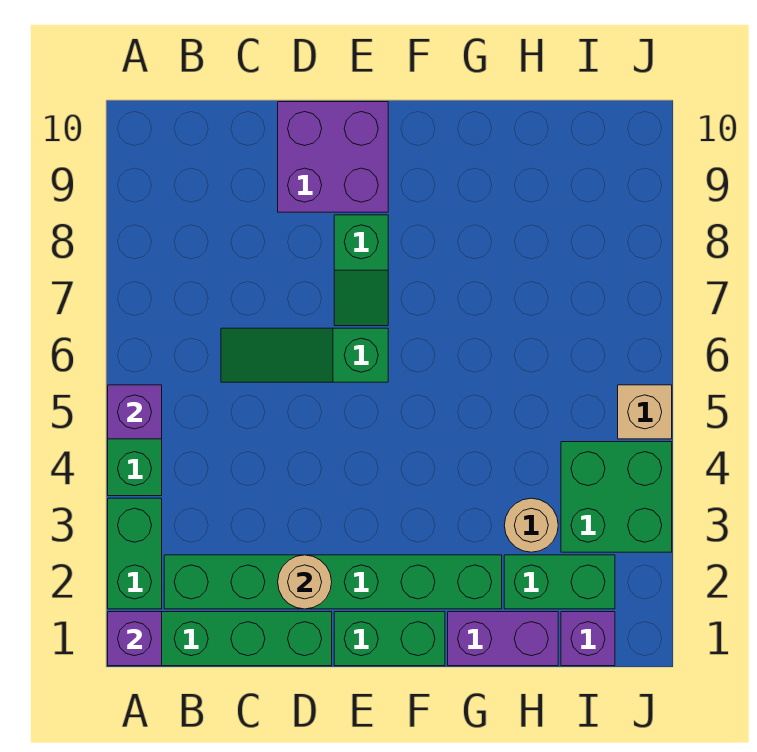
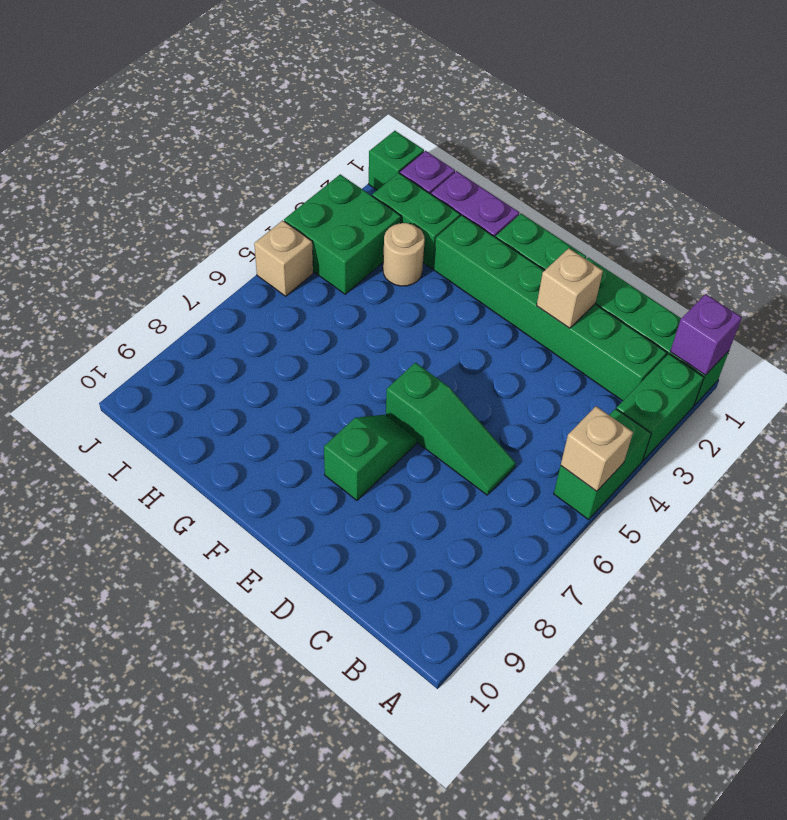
purple brick A5 level 2 -> tan brick A5 level 2
tan round brick D2 level 2 -> tan brick D2 level 2
purple brick D9:E10 level 1 -> none
none -> green brick J1 level 1

